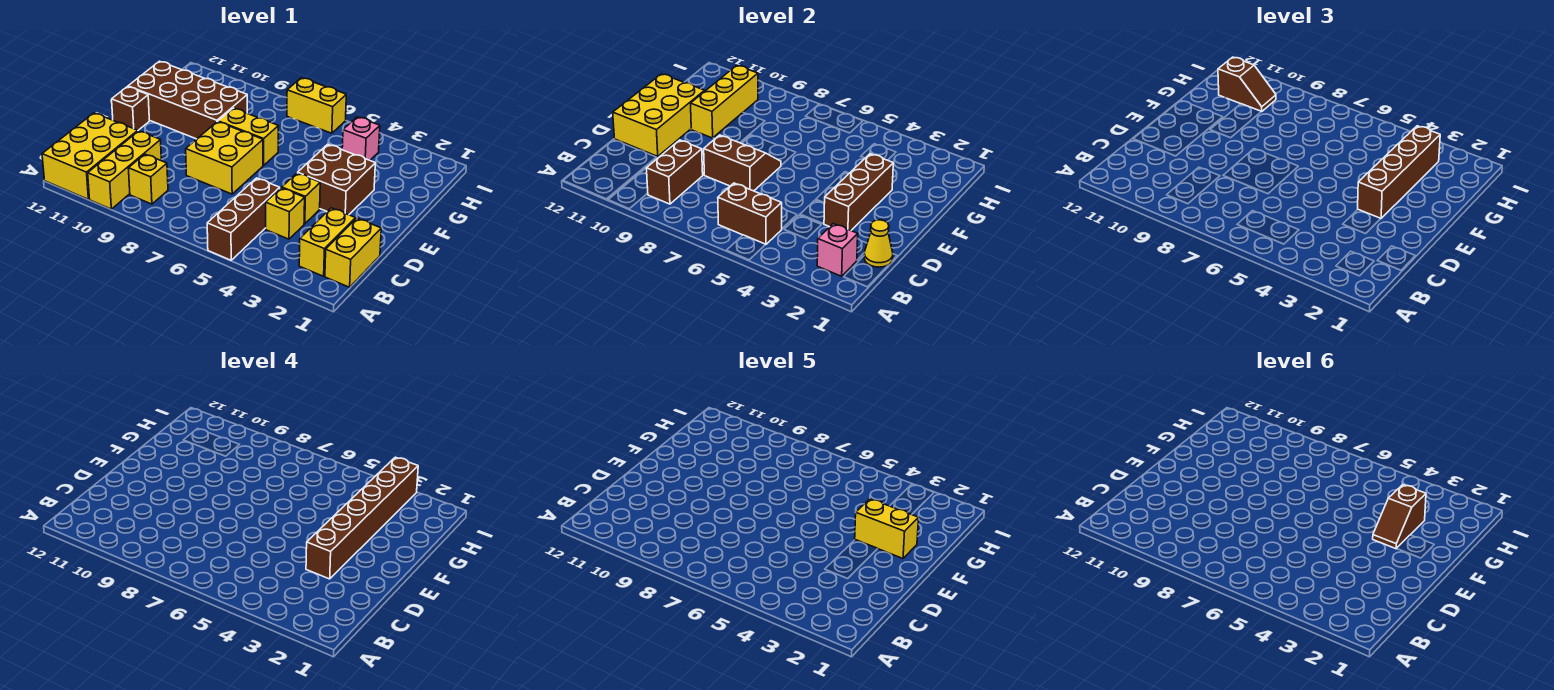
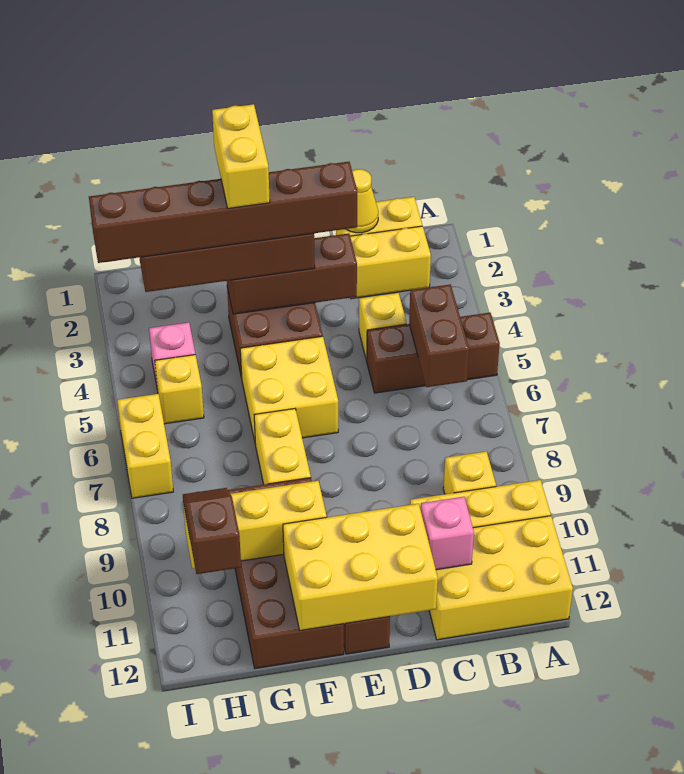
pink brick B2 level 2 -> pink brick C11 level 2
brown brick B9:C9 level 2 -> none
yellow brick D4 level 1 -> yellow brick H5 level 1
yellow brick D7:E8 level 1 -> yellow brick E5:F6 level 1
brown slope D7:E8 level 2 top D -> none
brown slope F3:G3 level 6 top G -> none

